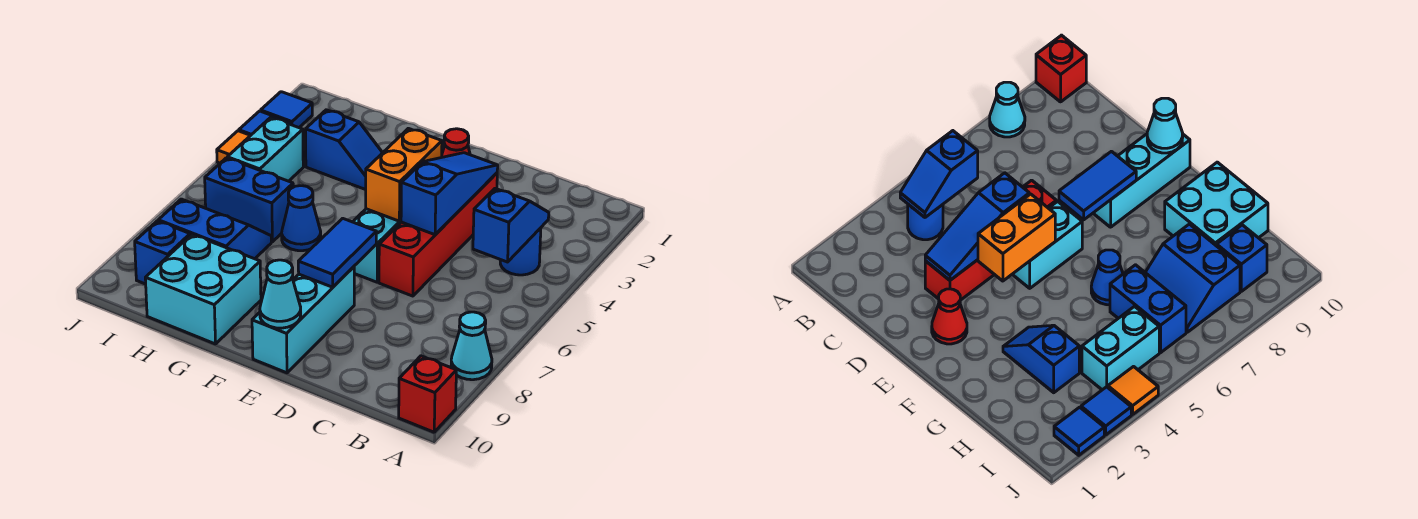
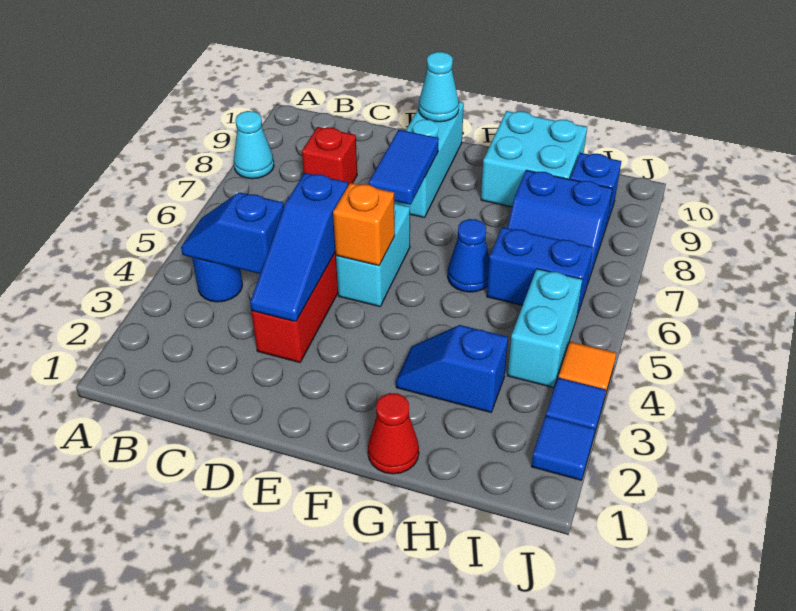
red brick A10 level 1 -> red brick C8 level 1
blue slope B4:B5 level 2 top 5 -> blue slope B4:C4 level 2 top C
red cone E2 level 1 -> red cone G1 level 1
orange brick E4:E5 level 2 -> orange brick E5 level 2

